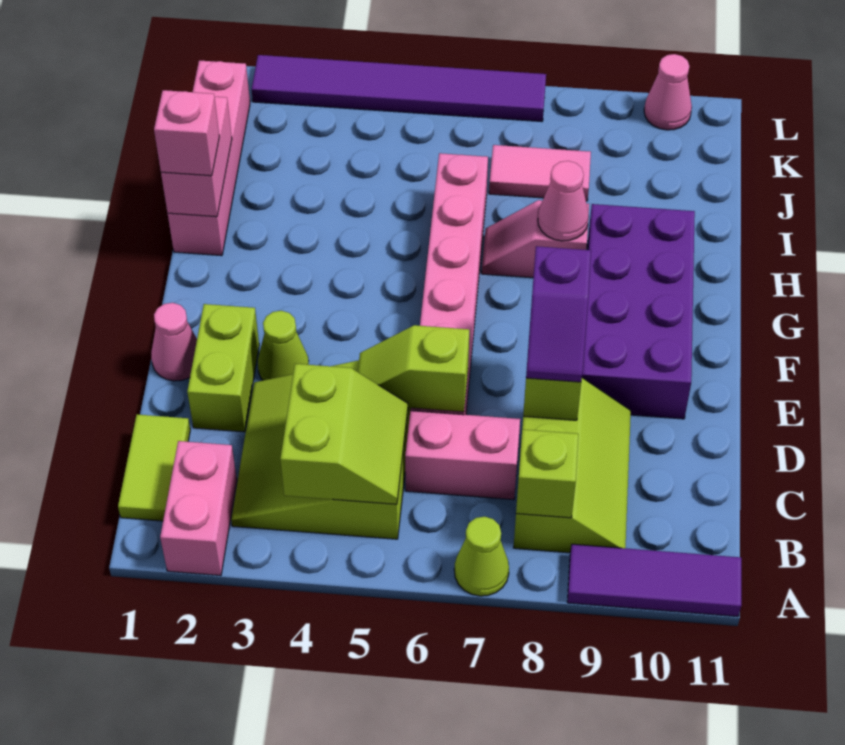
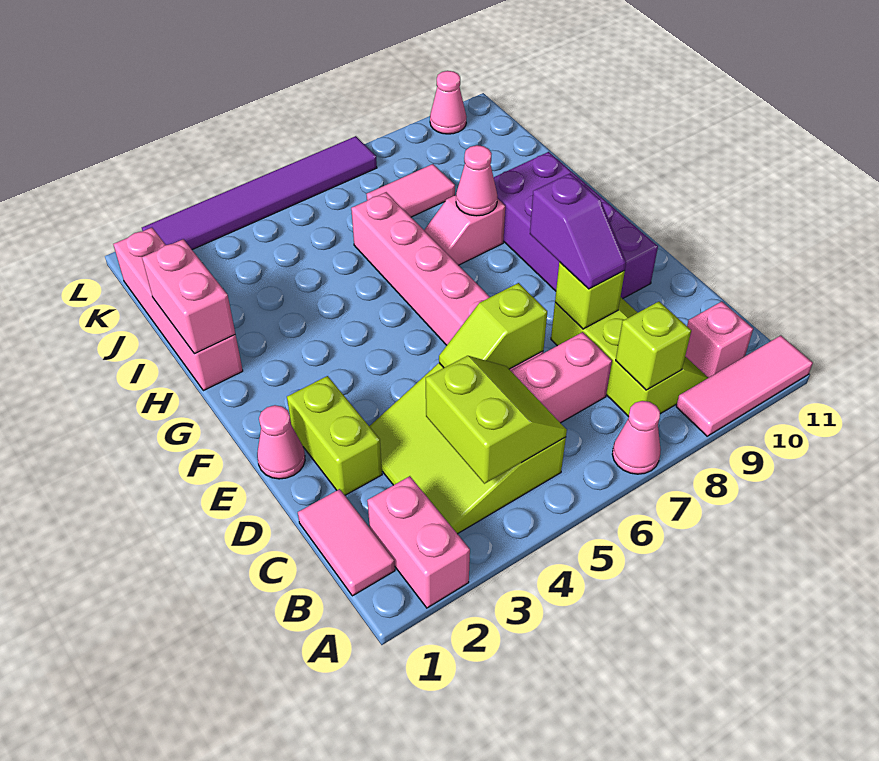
lime cone A7 level 1 -> pink cone A7 level 1
purple tile A9:A11 level 1 -> pink tile A9:A11 level 1
lime tile B1:C1 level 1 -> pink tile B1:C1 level 1
lime cone E3 level 1 -> none
pink brick H1 level 3 -> pink brick B10 level 1

